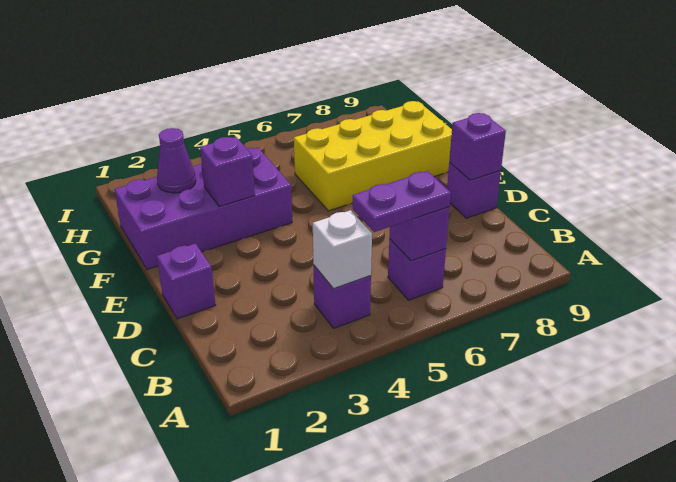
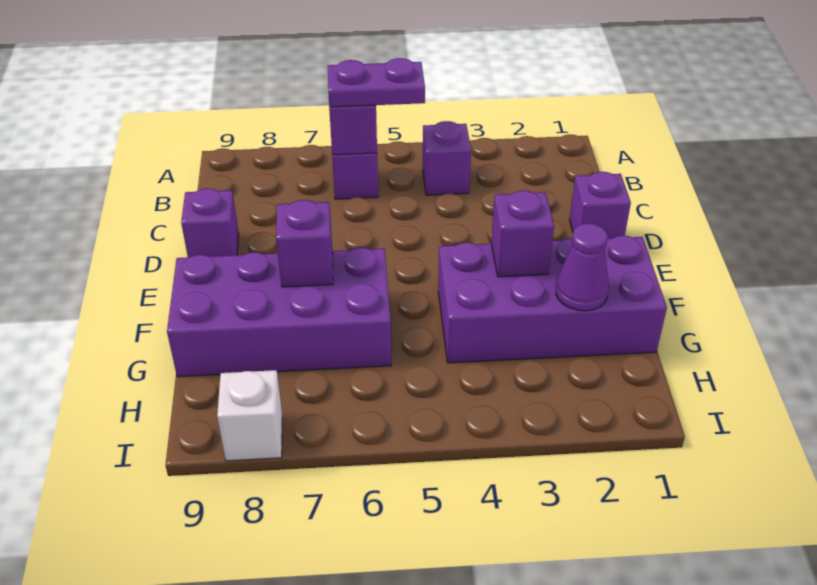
white brick B4 level 2 -> white brick I8 level 1
purple brick D9 level 2 -> purple brick F7 level 2
yellow brick F6:G9 level 1 -> purple brick F6:G9 level 1

